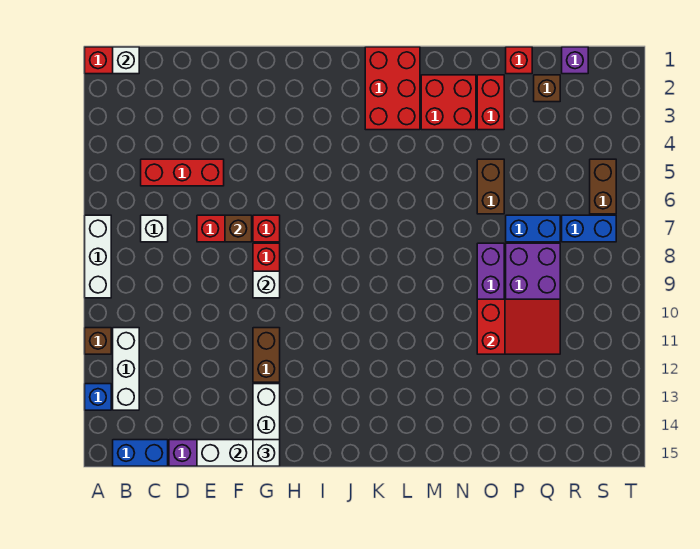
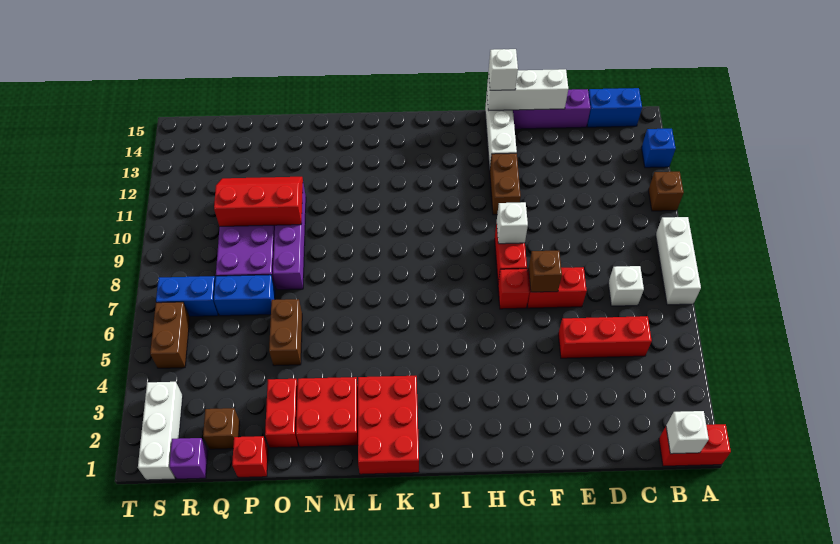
white brick B11:B13 level 1 -> white brick S1:S3 level 1
red slope O10:Q11 level 2 top O -> red slope O10:Q11 level 2 top 10

